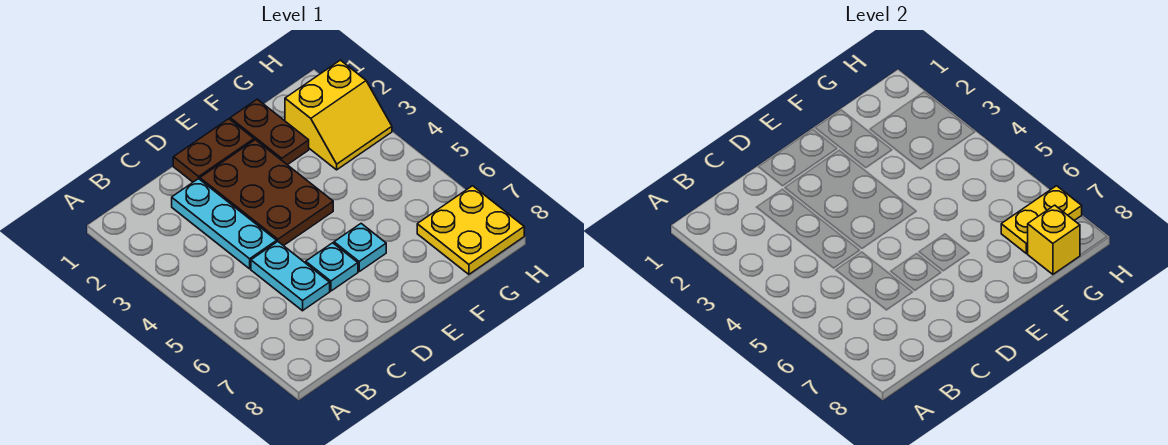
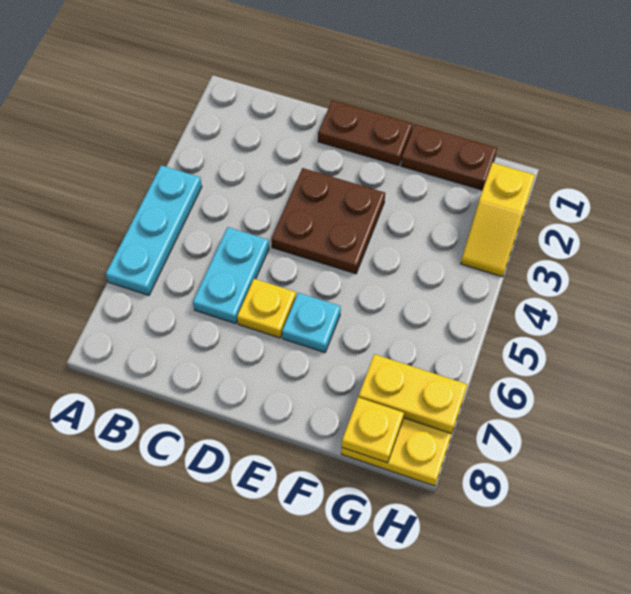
cyan plate C2:C4 level 1 -> cyan plate A4:A6 level 1
brown plate D2:E4 level 1 -> brown plate D3:E4 level 1
cyan plate D6 level 1 -> yellow plate D6 level 1
brown plate F1:F2 level 1 -> brown plate F1:G1 level 1
yellow slope G2:H3 level 1 top 2 -> yellow slope H2:H3 level 1 top 2
yellow brick G8 level 2 -> yellow plate G8 level 2

